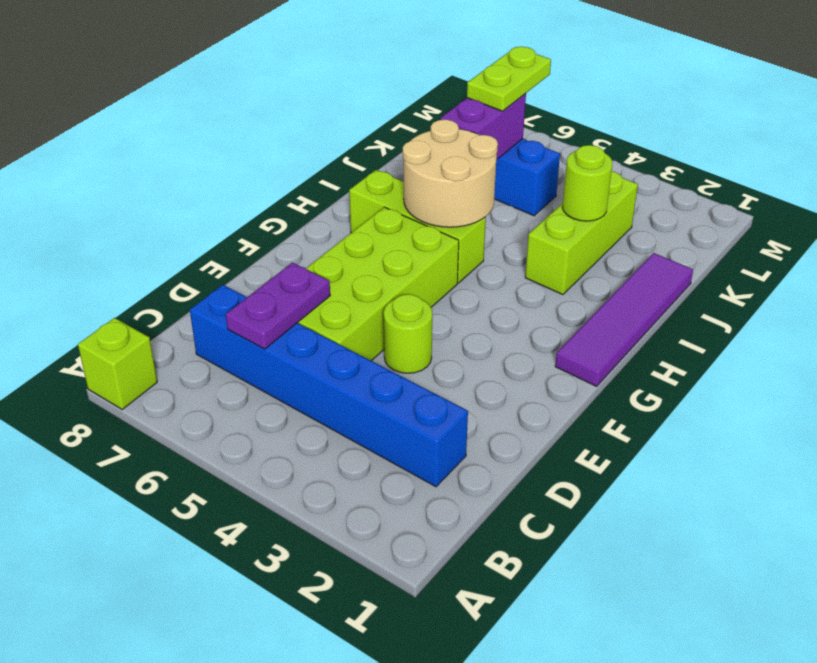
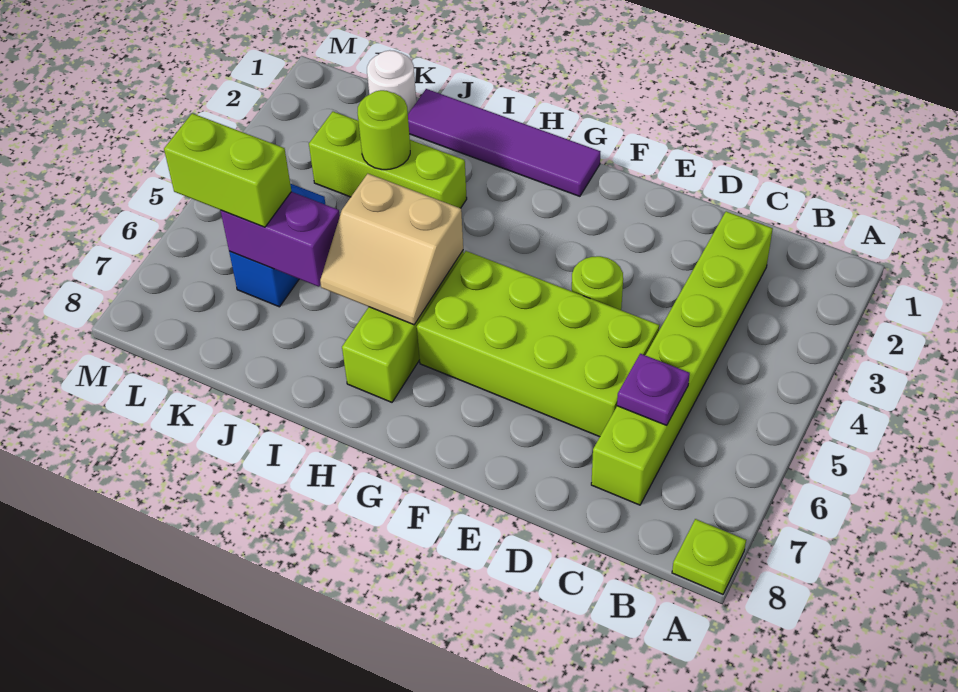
lime brick A8 level 1 -> lime plate A8 level 1
blue brick C2:C7 level 1 -> lime brick C2:C7 level 1
purple plate C6:D6 level 2 -> purple plate C6 level 2
tan round brick H5:I6 level 2 -> tan slope H5:I6 level 2 top 5
none -> white round brick K1 level 1
lime plate K6:L6 level 3 -> lime brick K6:L6 level 3

